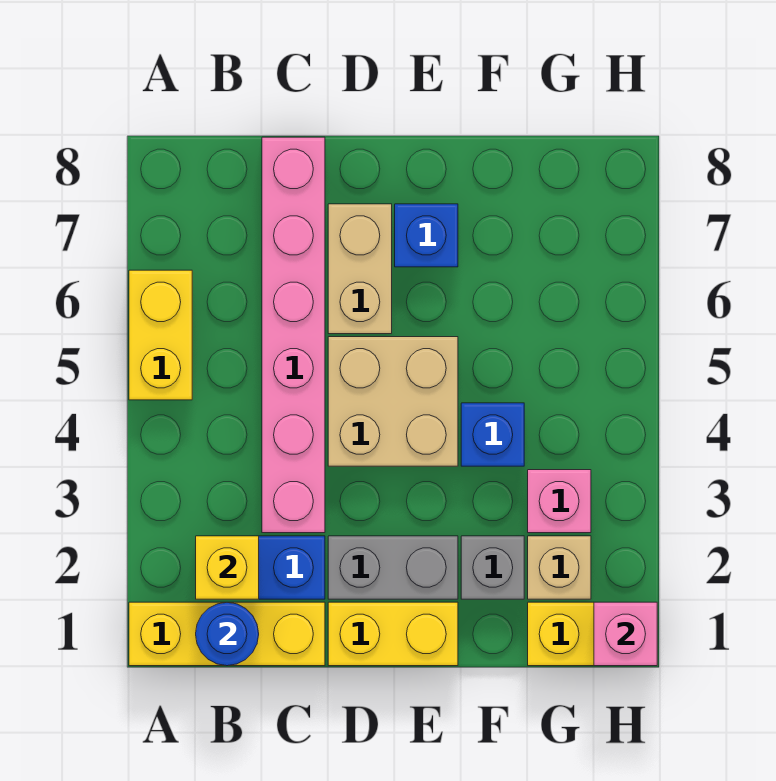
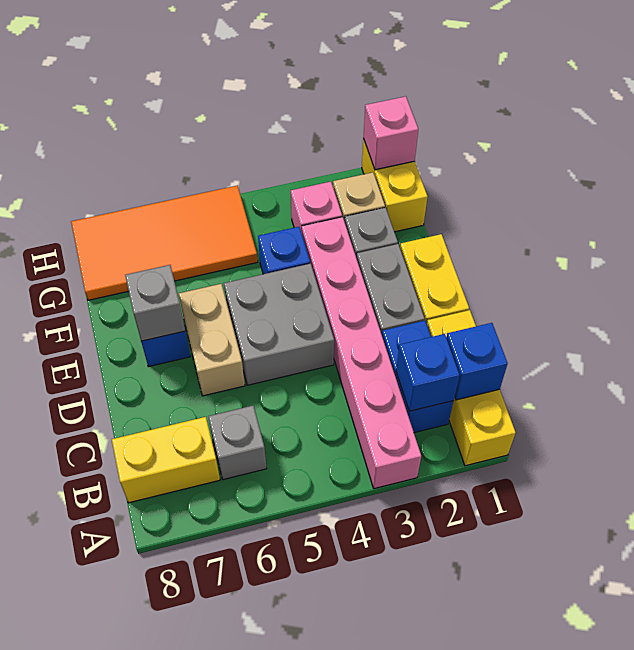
yellow brick A5:A6 level 1 -> yellow brick B7:B8 level 1
blue round brick B1 level 2 -> blue brick B1 level 2
yellow brick B2 level 2 -> blue brick B2 level 2
none -> grey brick B6 level 1
pink brick C3:C8 level 1 -> pink brick A3:F3 level 1
tan brick D4:E5 level 1 -> grey brick D4:E5 level 1
tan brick D6:D7 level 1 -> tan brick D6:E6 level 1
none -> grey brick E7 level 2
none -> orange tile G5:H8 level 1

